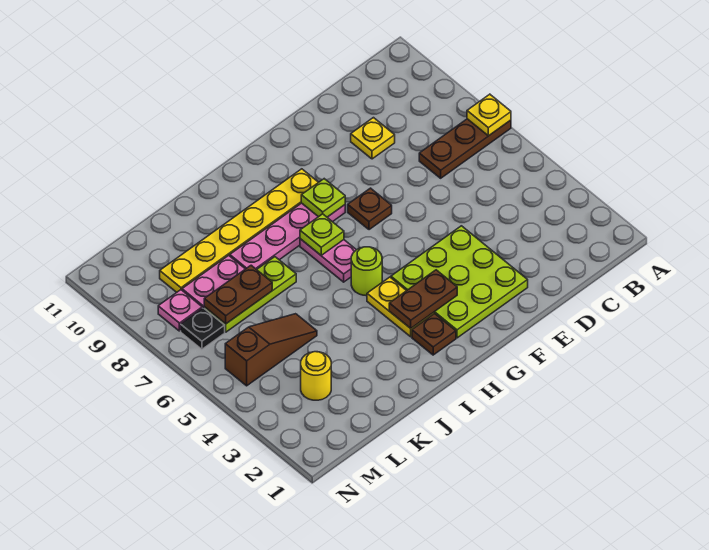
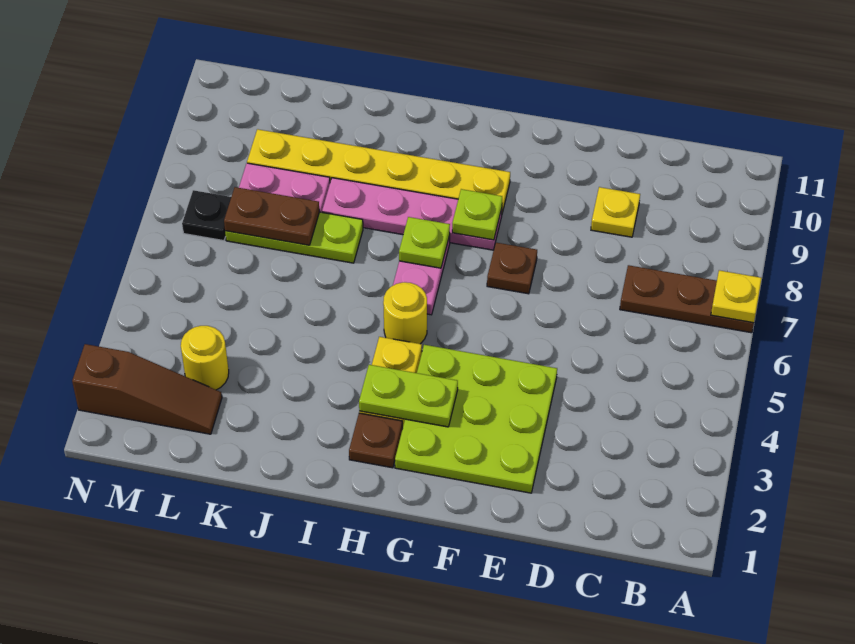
brown plate G3:H3 level 2 -> lime plate G3:H3 level 2
lime round brick H5 level 1 -> yellow round brick H5 level 1
brown slope K5:M5 level 1 top M -> brown slope L2:N2 level 1 top N
pink plate M8 level 1 -> none

